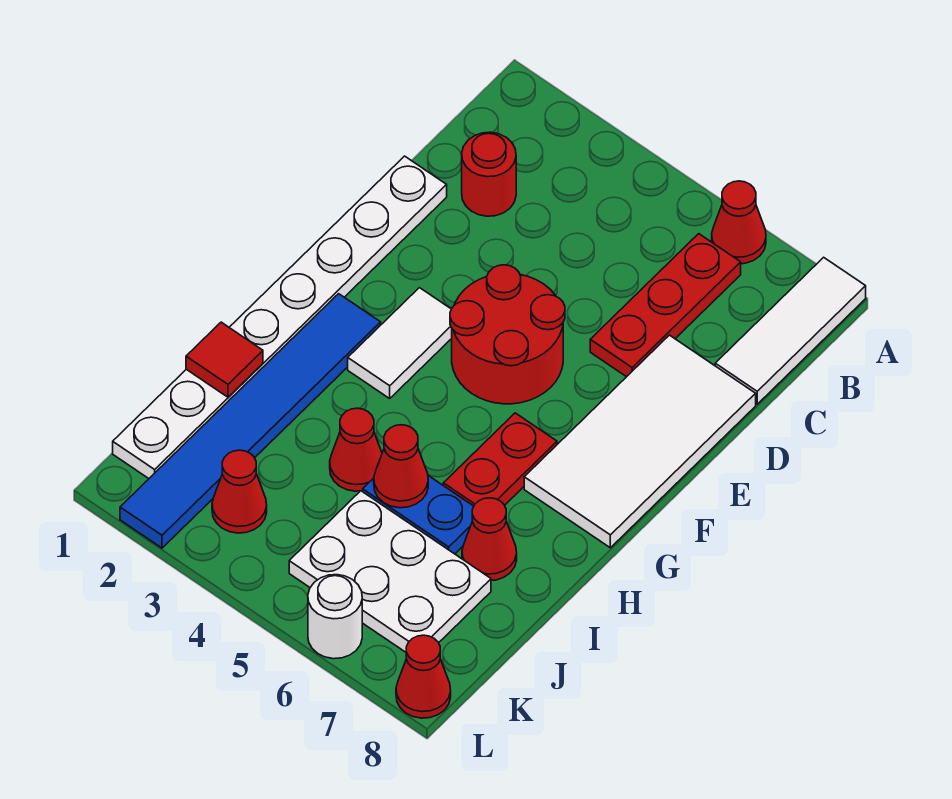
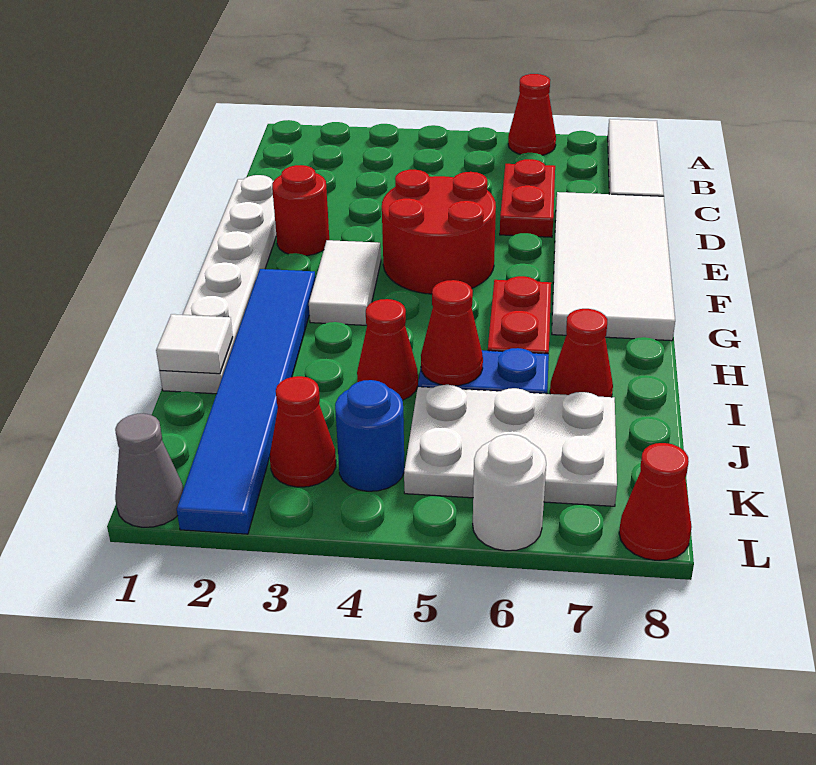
red plate B6:D6 level 1 -> red plate C6:D6 level 1
red round brick C2 level 1 -> red round brick E2 level 1
white plate D1:K1 level 1 -> white plate D1:I1 level 1
red tile I1 level 2 -> white tile I1 level 2
none -> blue round brick K4 level 1
none -> grey cone L1 level 1

